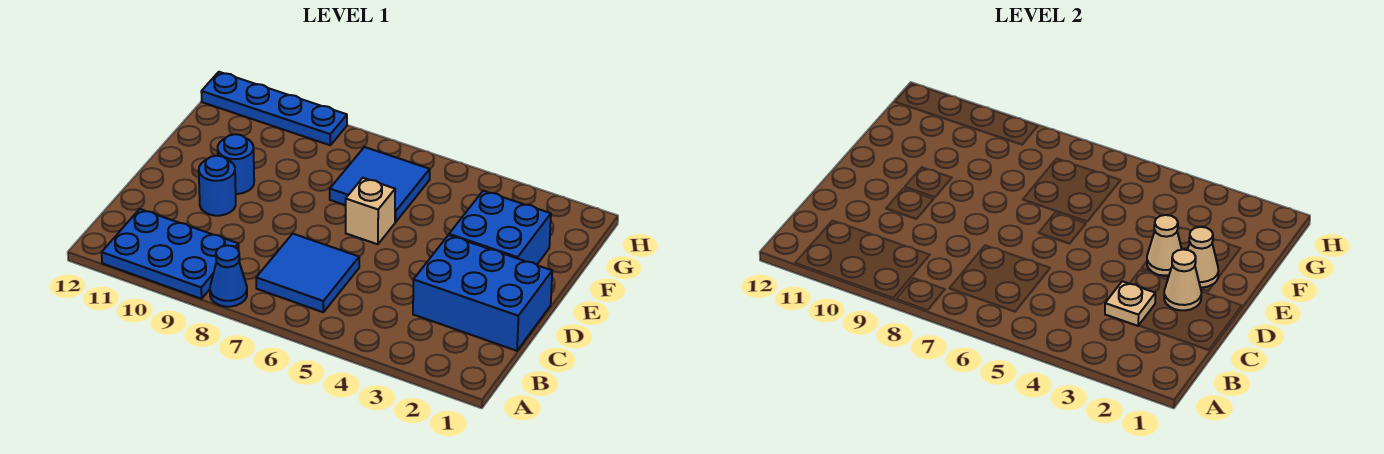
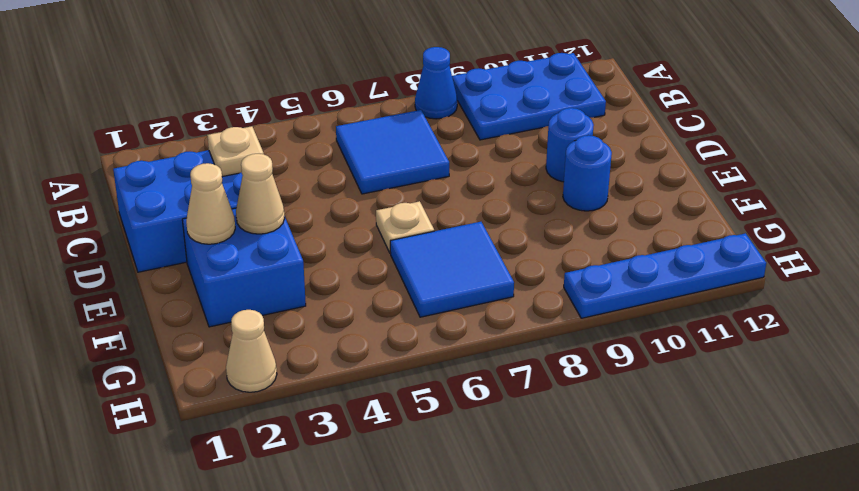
tan cone D2 level 2 -> tan cone H2 level 1
tan brick E6 level 1 -> tan plate E6 level 1

